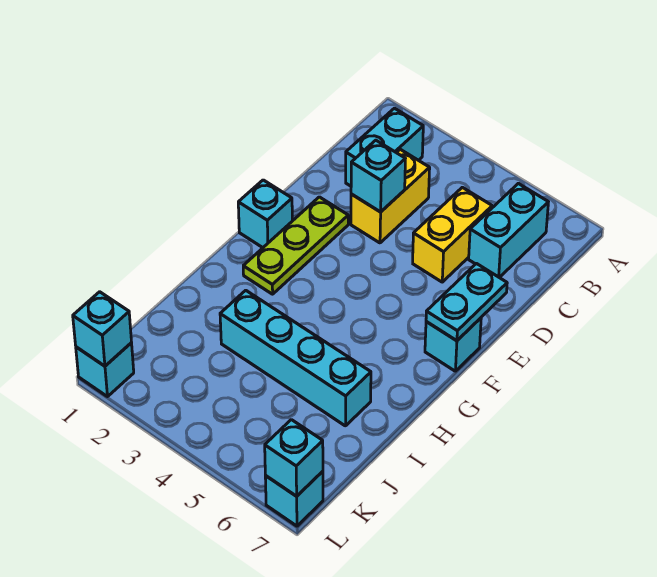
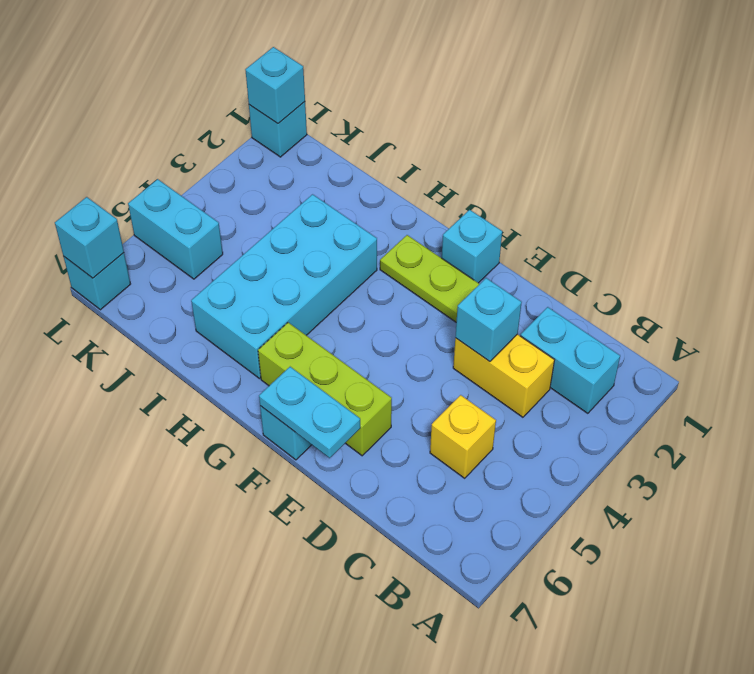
cyan brick B6:C6 level 1 -> cyan brick K5:L5 level 1
yellow brick C5:D5 level 1 -> yellow brick C5 level 1
none -> lime brick E6:G6 level 1
cyan brick I3:I6 level 1 -> cyan brick H3:I6 level 1

